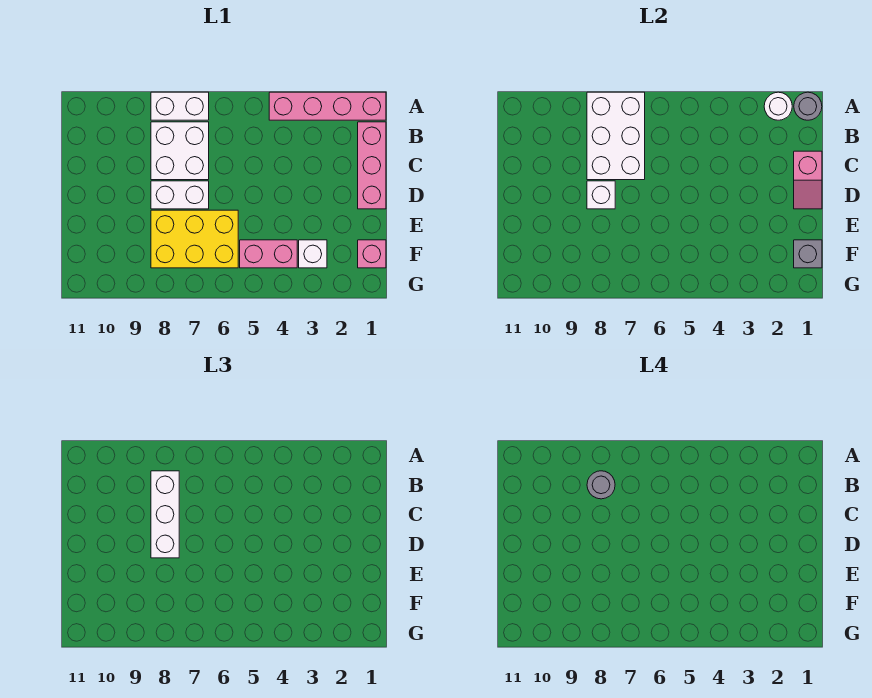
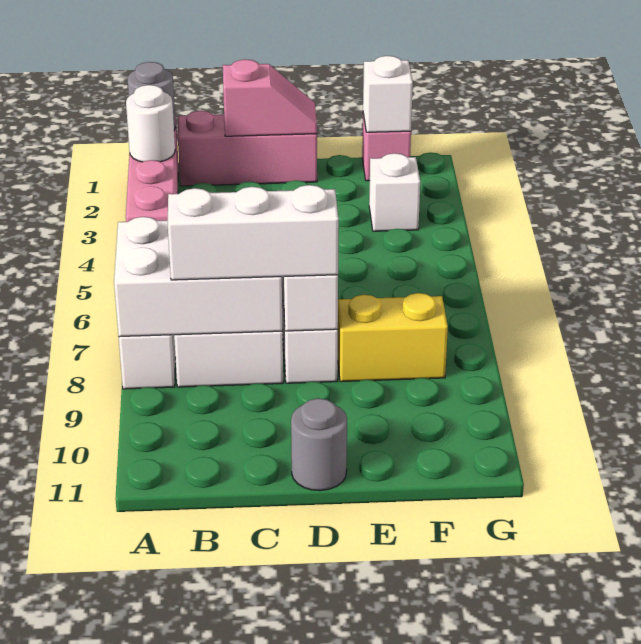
grey round brick B8 level 4 -> grey round brick D11 level 1
yellow brick E6:F8 level 1 -> yellow brick E8:F8 level 1
grey brick F1 level 2 -> white brick F1 level 2
pink brick F4:F5 level 1 -> none

